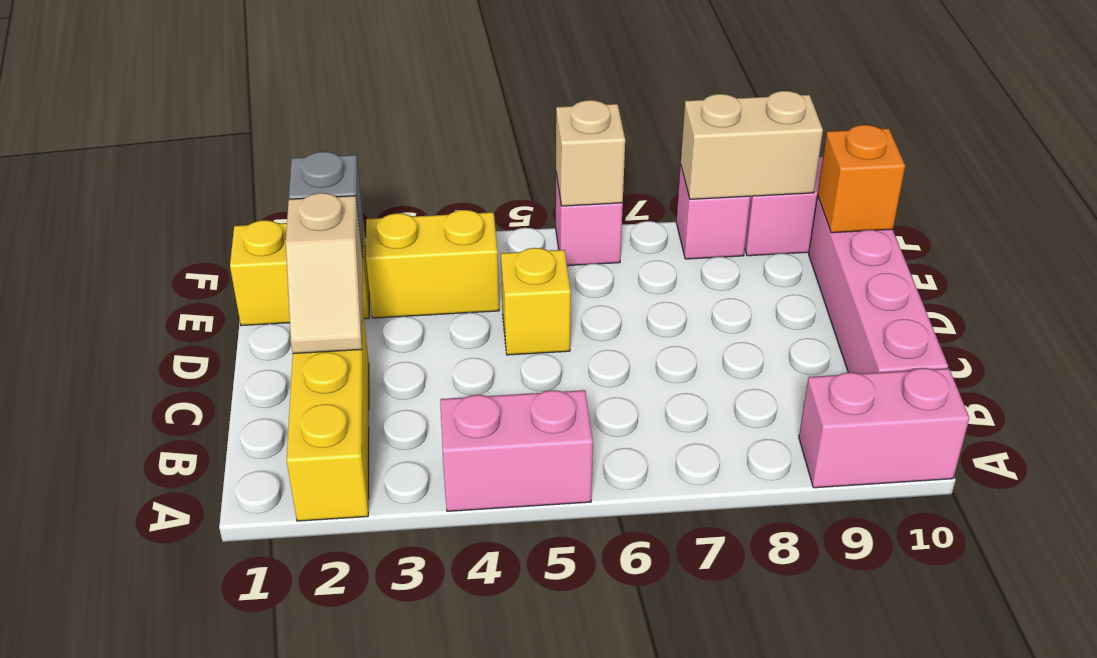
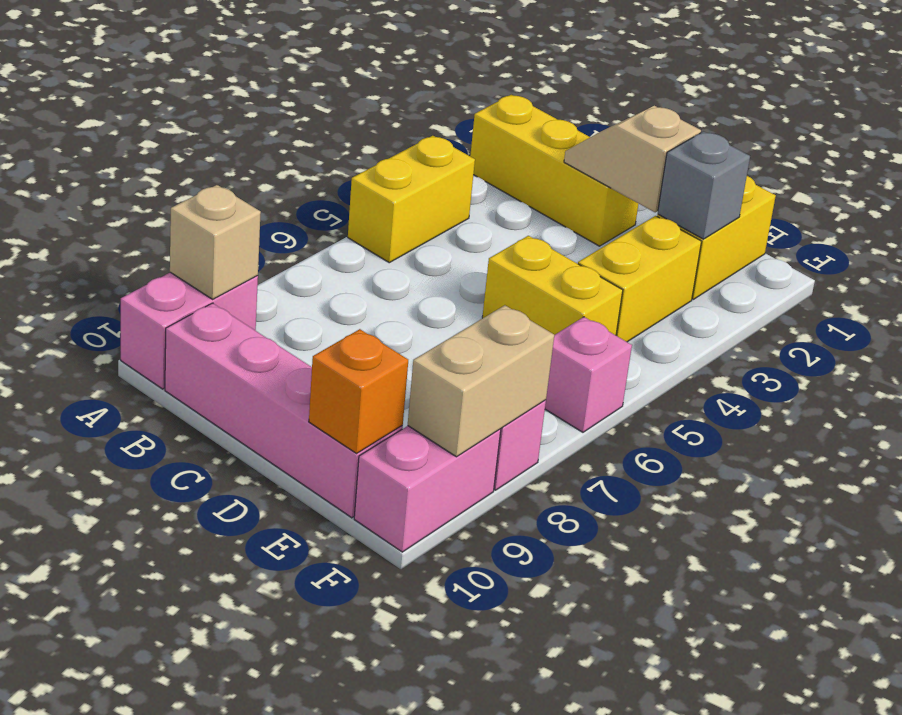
pink brick A4:A5 level 1 -> yellow brick A4:A5 level 1
yellow brick D5 level 1 -> yellow brick D5:E5 level 1
tan brick F6 level 2 -> tan brick A9 level 2

